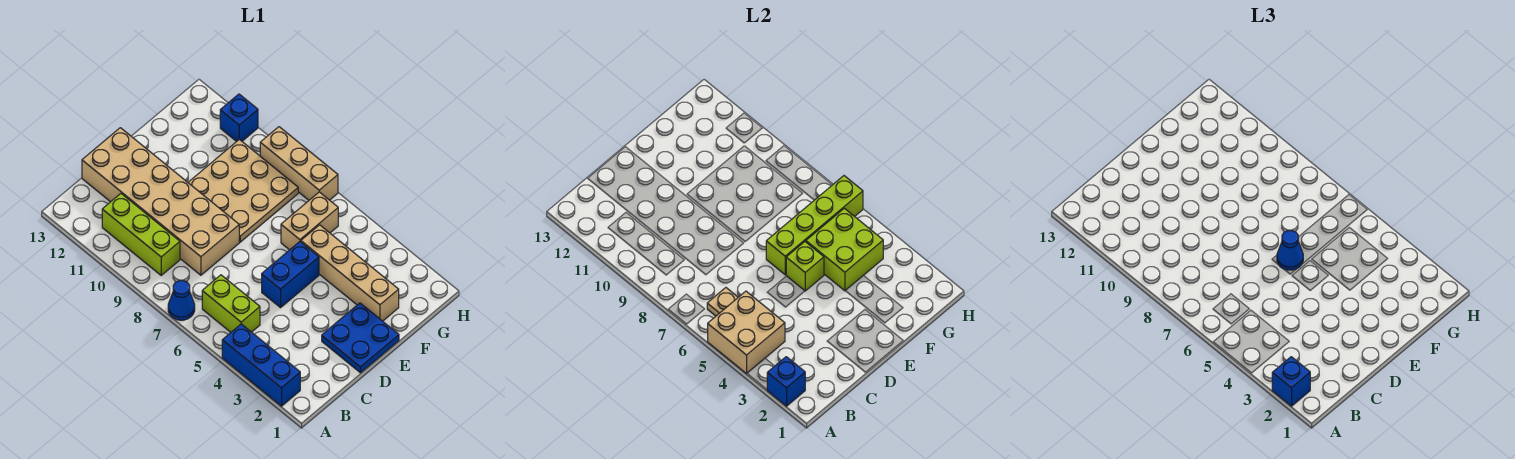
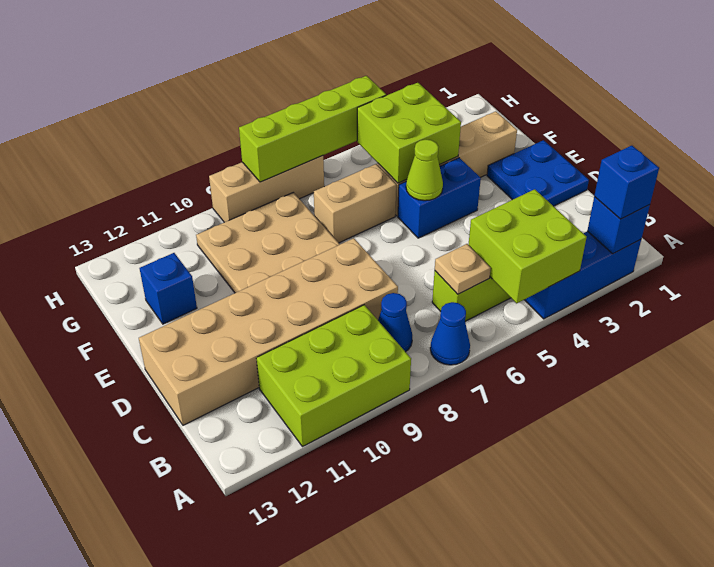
tan brick A4:B5 level 2 -> lime brick A4:B5 level 2
lime brick B9:B11 level 1 -> lime brick A9:B11 level 1
blue brick D5:E5 level 1 -> blue brick E4:E5 level 1
lime brick E5 level 2 -> lime cone E5 level 2
lime brick E6:H6 level 2 -> lime brick H5:H8 level 2
blue cone E6 level 3 -> blue cone B8 level 1
tan brick F6:G6 level 1 -> tan brick F6:F7 level 1
blue brick H11 level 1 -> blue brick F12 level 1

